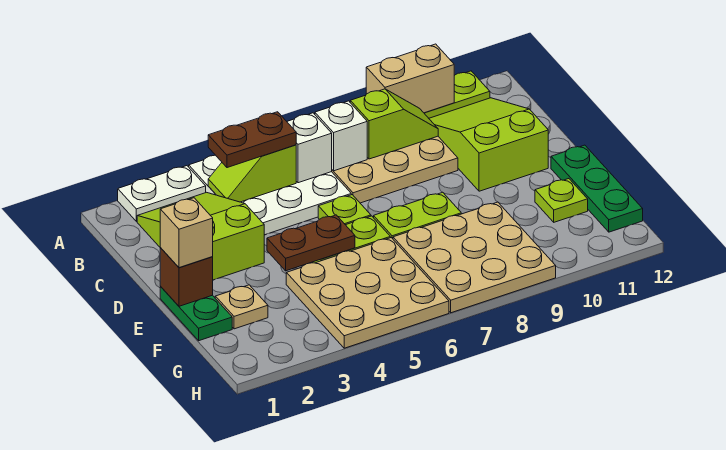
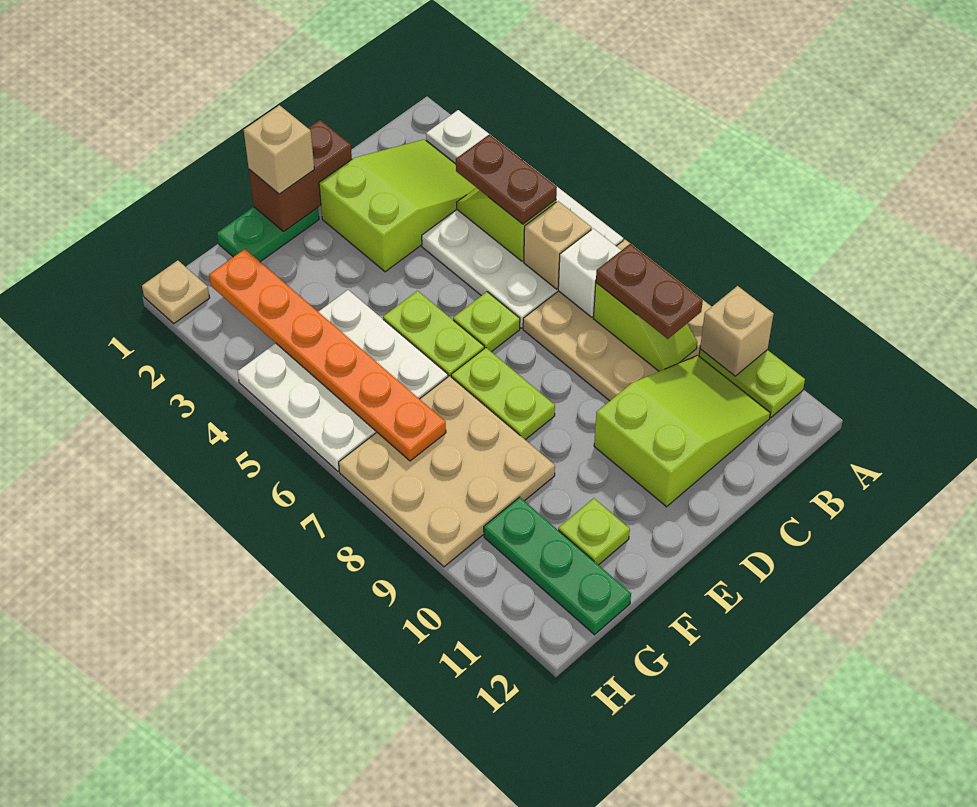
tan brick A9:A10 level 2 -> tan brick A10 level 2
white brick B6 level 2 -> tan brick B6 level 2
brown brick E1 level 2 -> brown brick D1:E1 level 2
brown plate E4:E5 level 2 -> brown plate B8:B9 level 3
green plate E12:G12 level 1 -> green plate G10:G12 level 1
tan plate F2 level 1 -> tan plate H1 level 1
tan plate F4:H6 level 1 -> white plate F4:H6 level 1
none -> orange plate G2:G7 level 2

